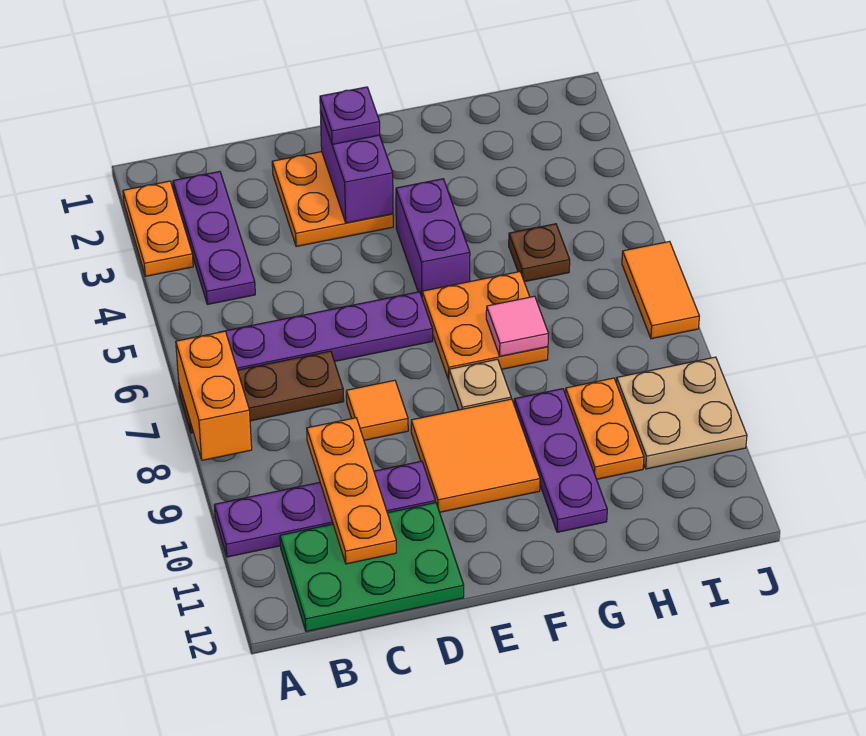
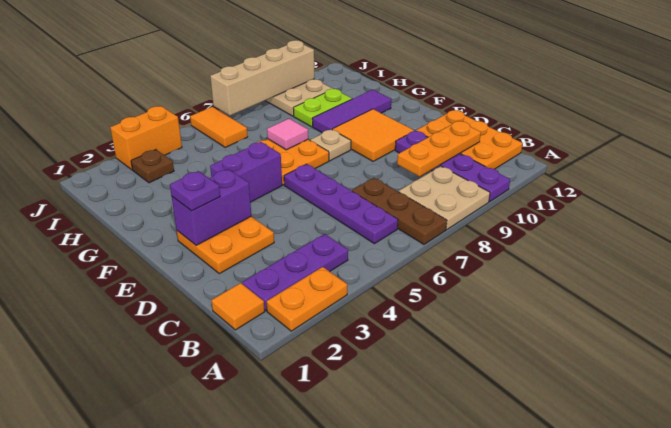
orange brick A7:A8 level 2 -> orange brick J3:J4 level 1
none -> tan plate A8:B9 level 1
green plate B11:D12 level 1 -> orange plate B11:D12 level 1
orange tile D8 level 1 -> orange tile B1 level 1
purple plate G9:G11 level 1 -> purple tile G9:G11 level 1
brown plate H5 level 1 -> brown plate I3 level 1
orange plate H9:H10 level 1 -> lime plate H9:H10 level 1
orange tile J6:J7 level 1 -> orange tile I6:J6 level 1
none -> tan brick J7:J10 level 2

